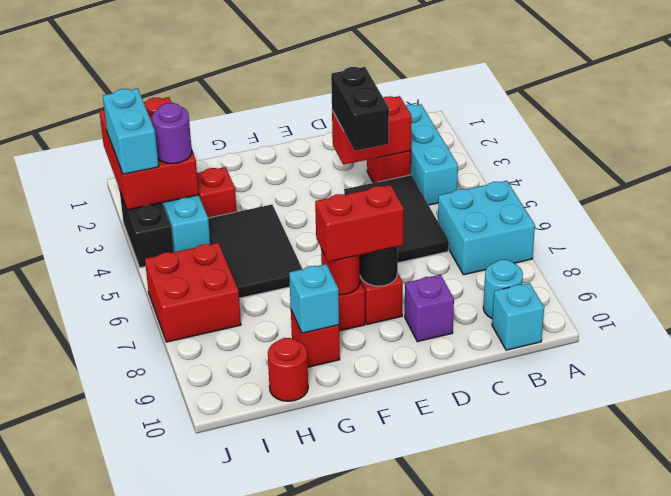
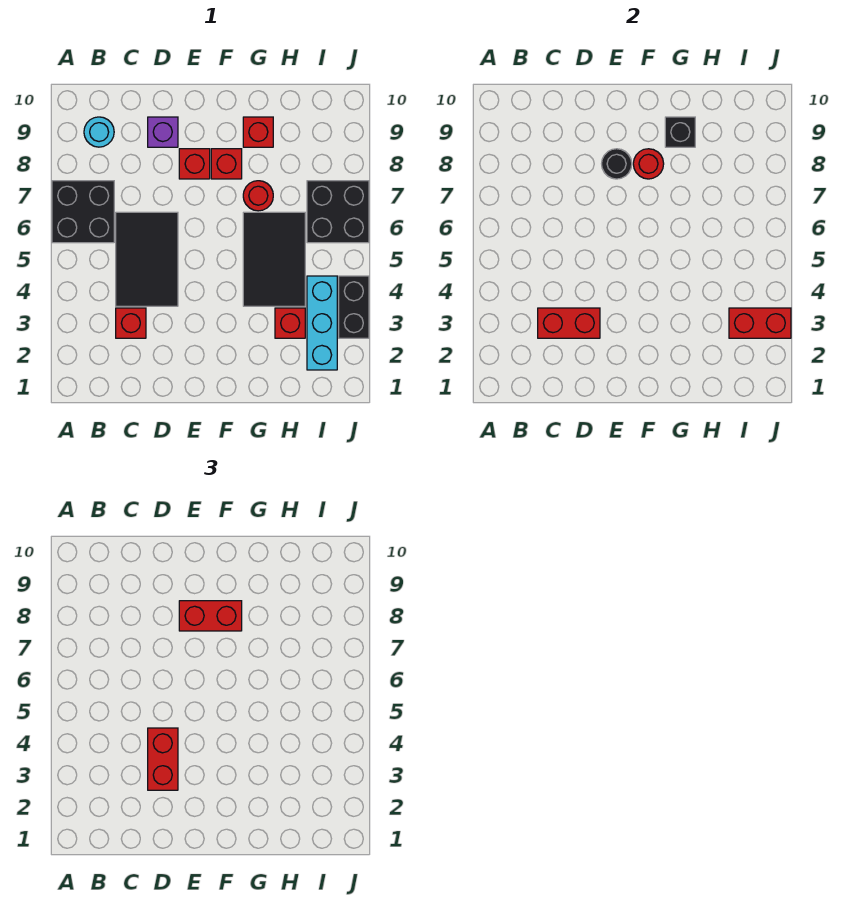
cyan brick A6:B7 level 1 -> black brick A6:B7 level 1
cyan brick B2:B4 level 1 -> none
cyan brick B10 level 1 -> none
black brick D3:D4 level 3 -> red brick D3:D4 level 3
cyan brick G9 level 2 -> black brick G9 level 2
red round brick H10 level 1 -> red round brick G7 level 1
red brick I1:J3 level 2 -> red brick I3:J3 level 2
purple round brick I3 level 3 -> none
red brick I6:J7 level 1 -> black brick I6:J7 level 1
cyan brick J2:J3 level 3 -> none

